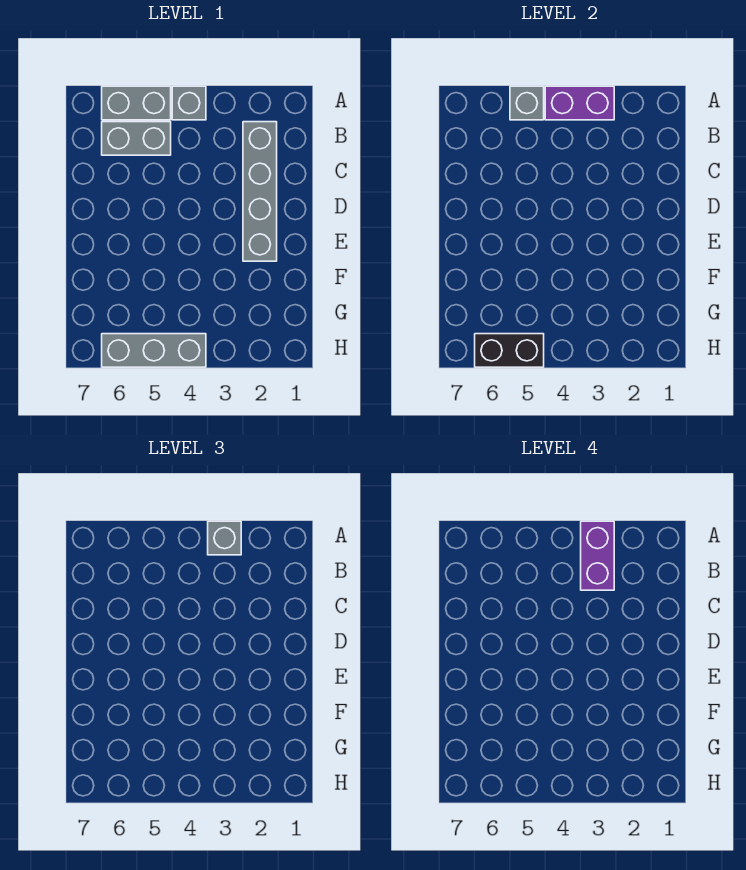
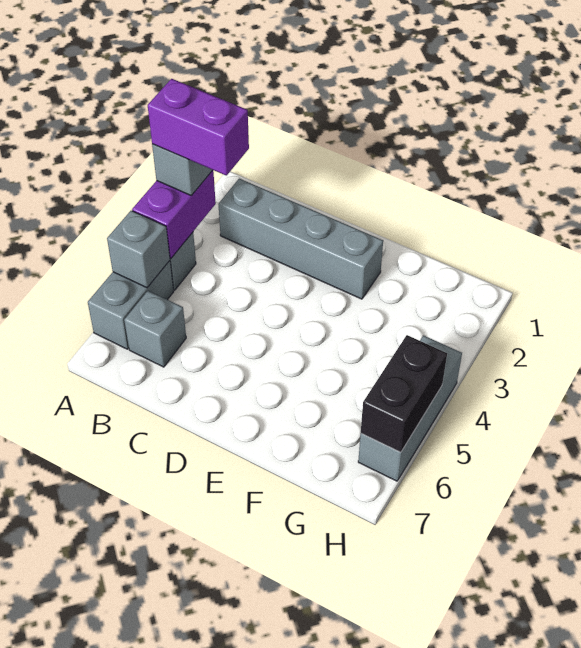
grey brick B5:B6 level 1 -> grey brick B6 level 1

